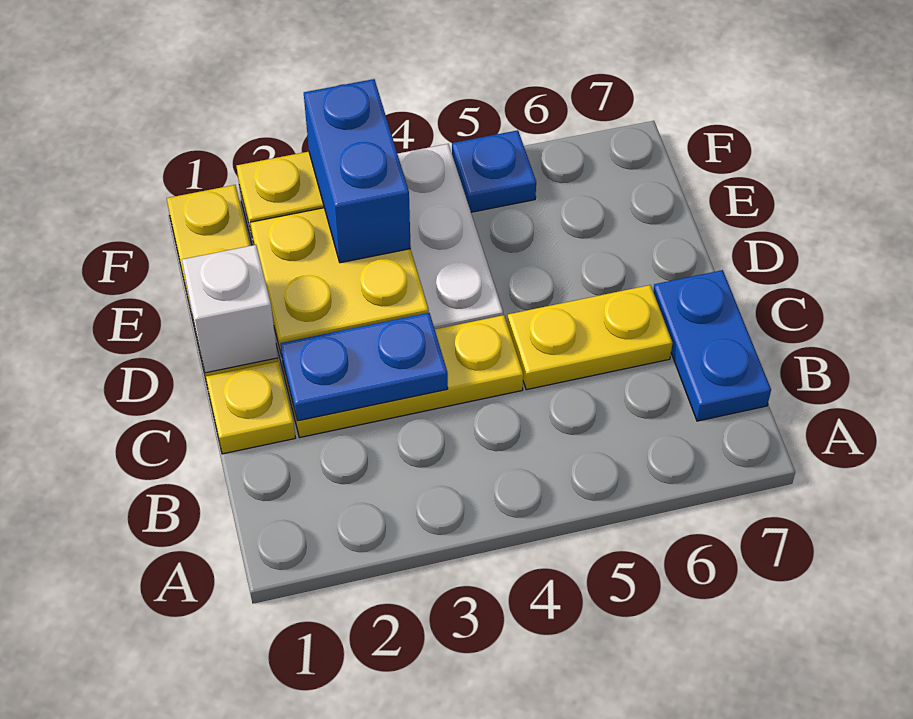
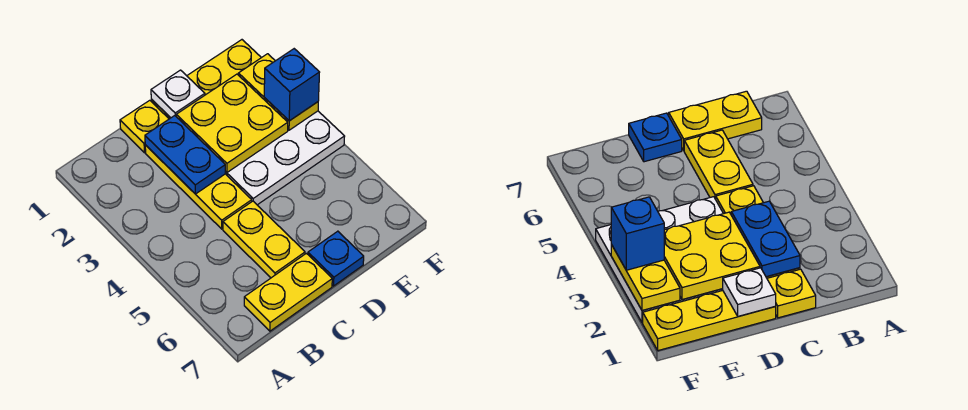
blue plate B7:C7 level 1 -> yellow plate B7:C7 level 1
white brick D1 level 2 -> white plate D1 level 2
blue brick E3:F3 level 3 -> blue brick F3 level 3
blue plate F5 level 1 -> blue plate D7 level 1

